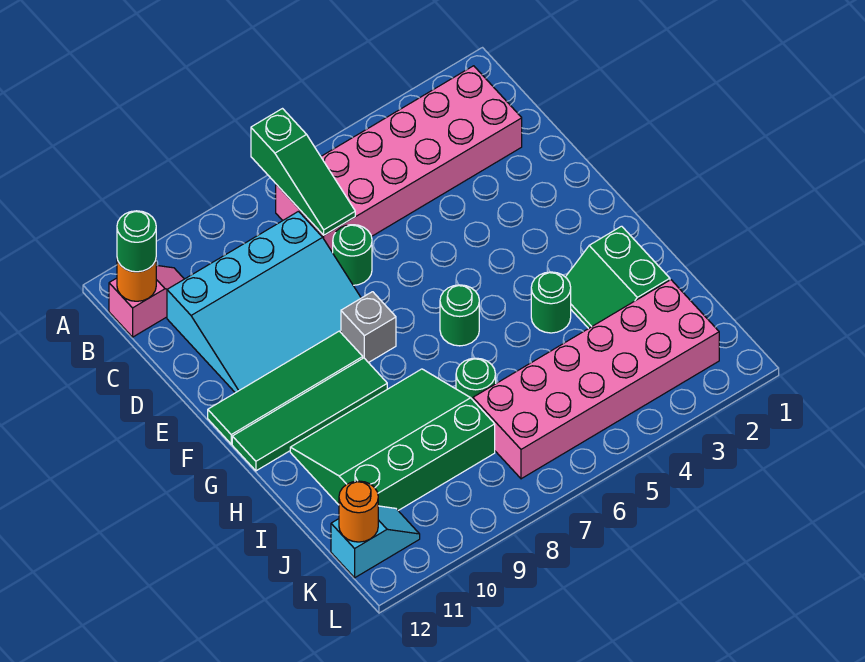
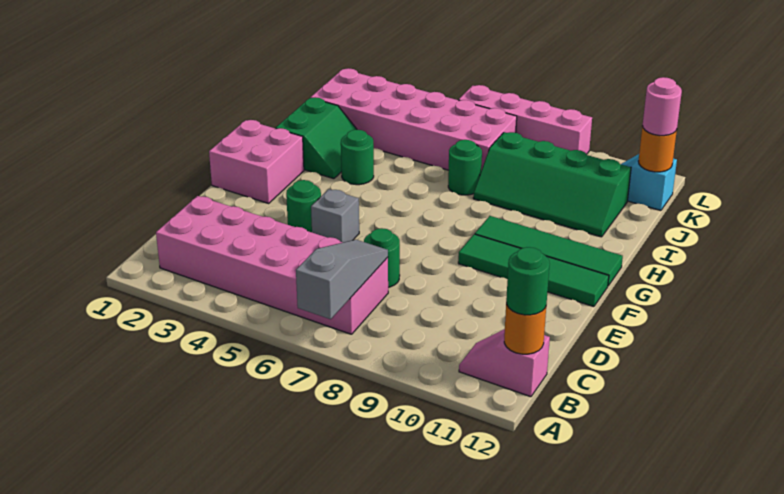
green slope A7:C7 level 2 top A -> grey slope A7:C7 level 2 top A
cyan slope C8:E11 level 1 top C -> none
none -> pink brick F1:G2 level 1
grey brick F8 level 1 -> grey brick E5 level 1
green round brick G6 level 1 -> green round brick E4 level 1
green slope H8:J11 level 1 top J -> green slope I8:J11 level 1 top J
none -> pink round brick K12 level 3
none -> pink brick L6:L9 level 1

